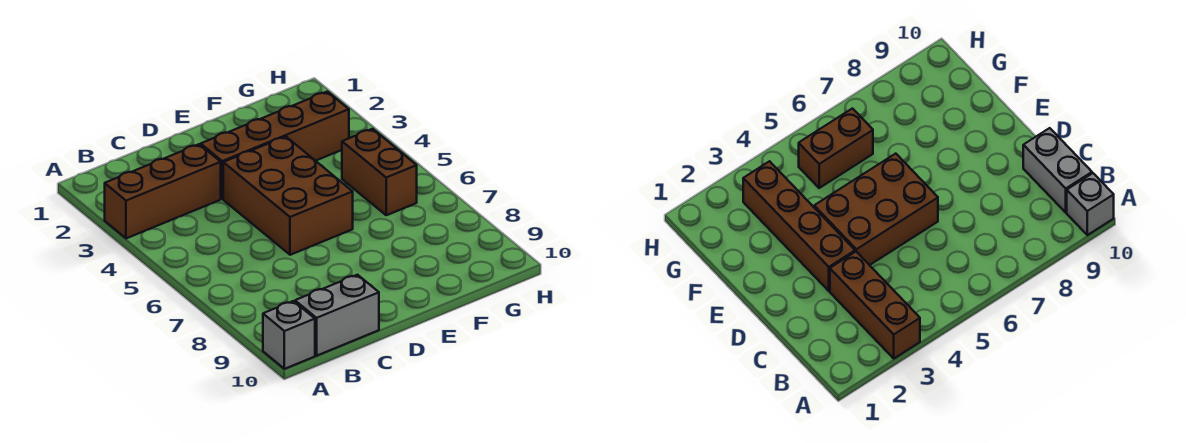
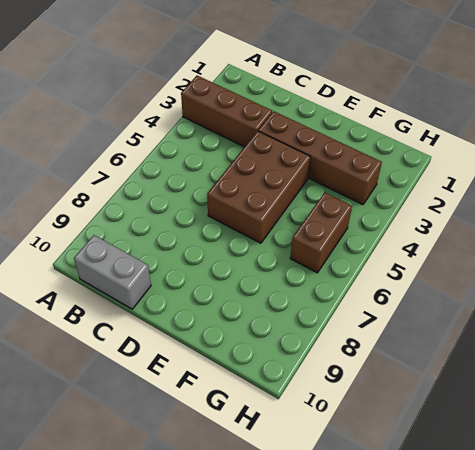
grey brick A10 level 1 -> none

